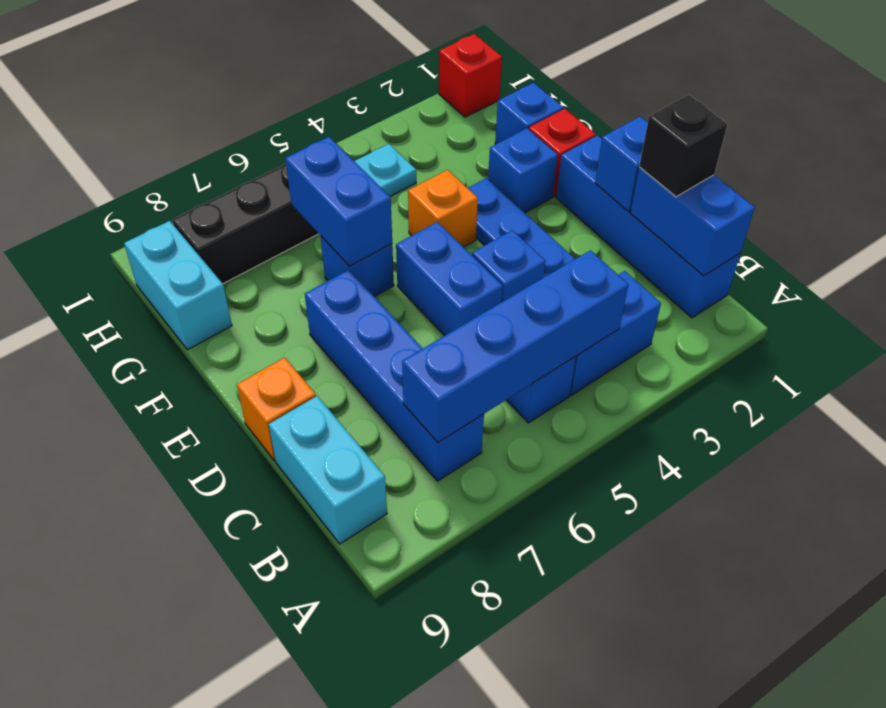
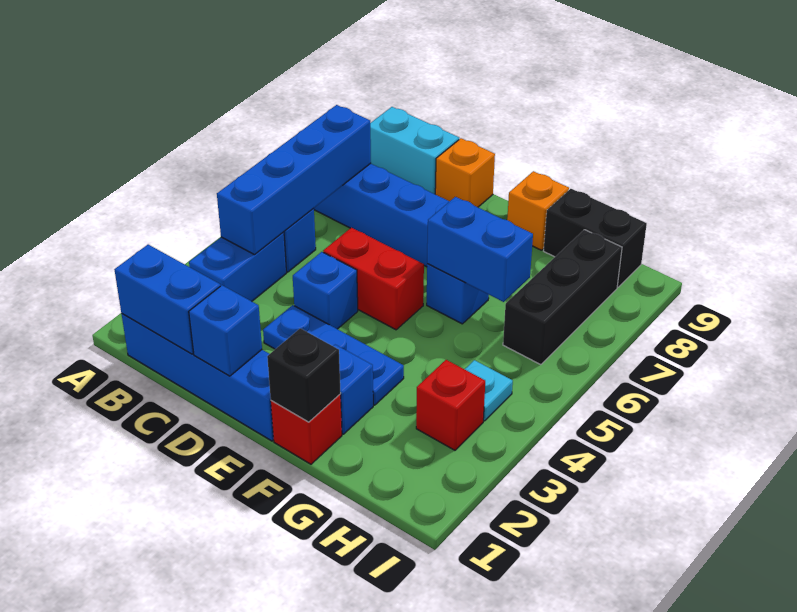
black brick C1 level 3 -> black brick F1 level 2
blue brick D5:E5 level 1 -> red brick D5:E5 level 1
orange brick F4 level 1 -> orange brick F9 level 1
blue brick G1 level 1 -> none
cyan brick G9:H9 level 1 -> black brick G9:H9 level 1
red brick I1 level 1 -> red brick H3 level 1

